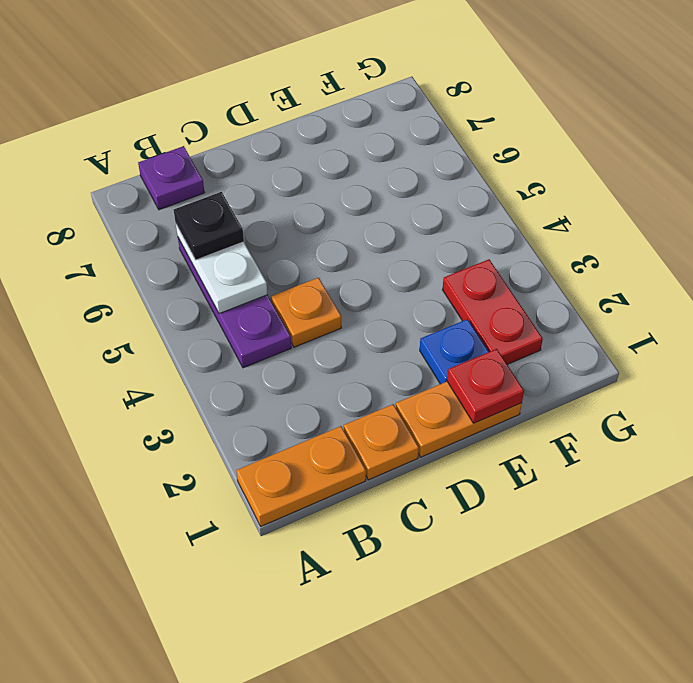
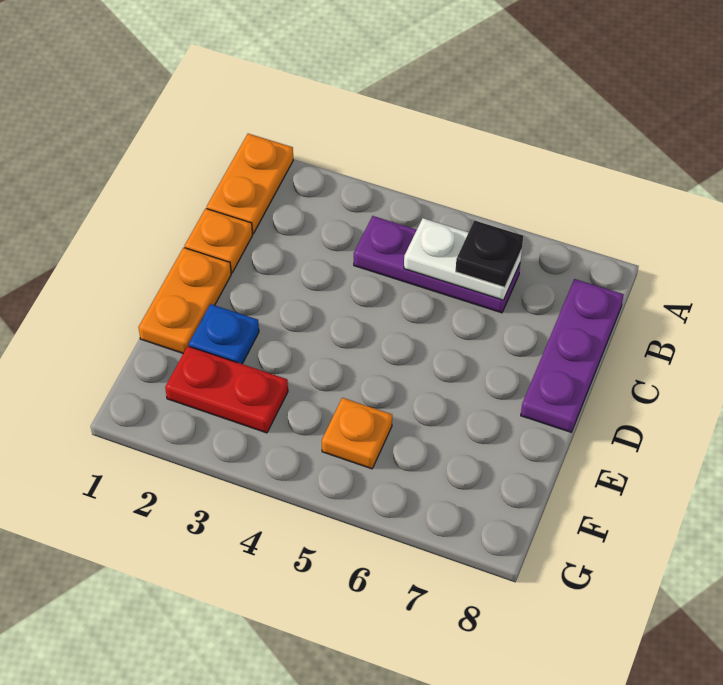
purple plate B8 level 1 -> purple plate B8:D8 level 1
orange plate C4 level 1 -> orange plate F5 level 1
red plate E1 level 2 -> none

